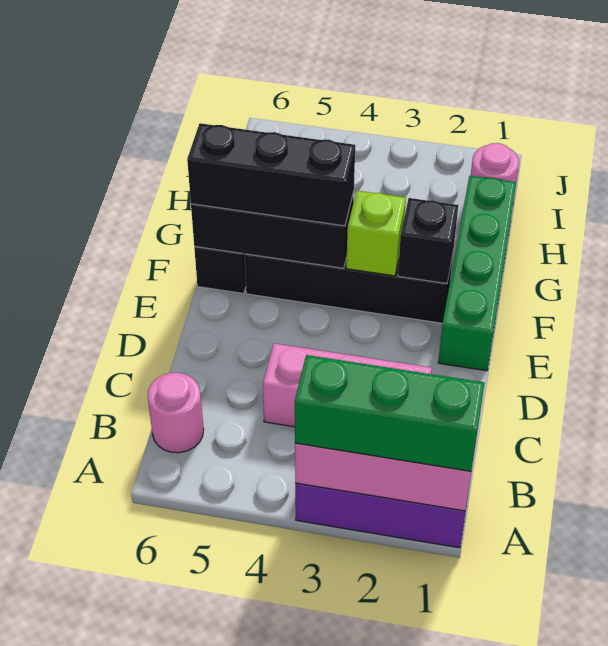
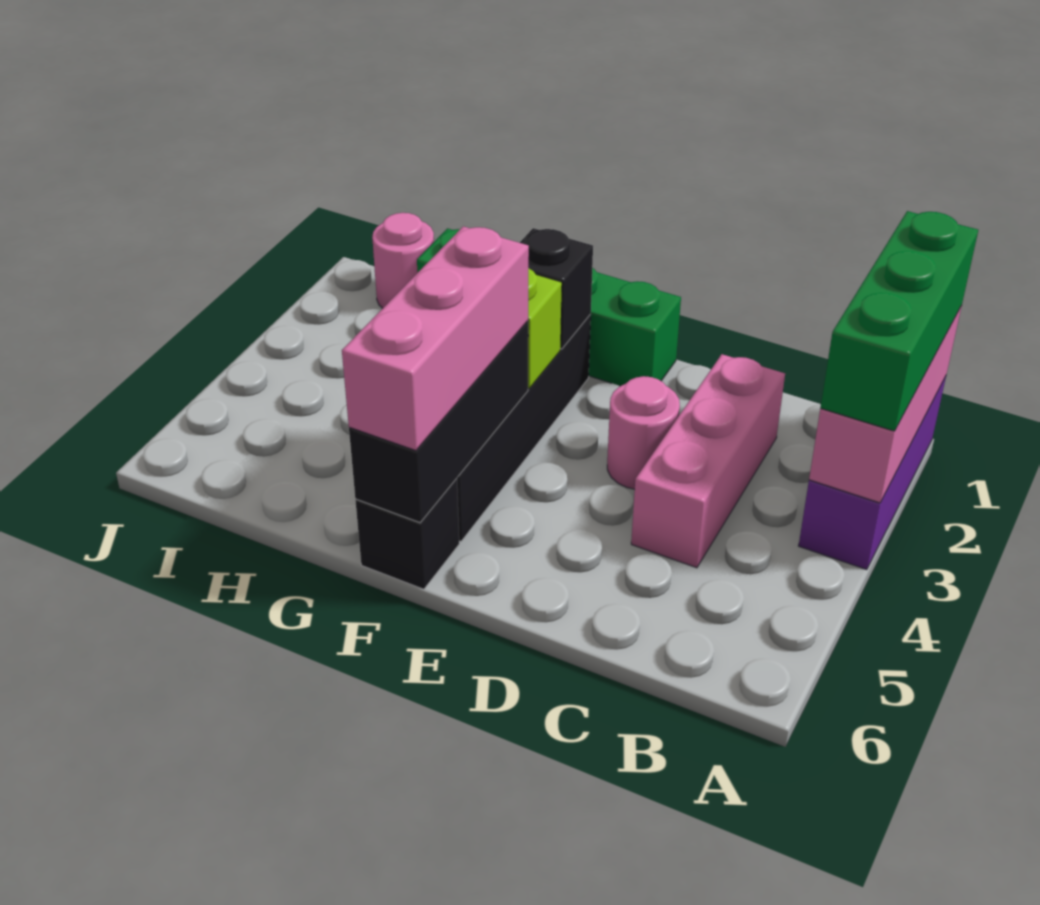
pink round brick B6 level 1 -> pink round brick D3 level 1
black brick F4:F6 level 3 -> pink brick F4:F6 level 3

